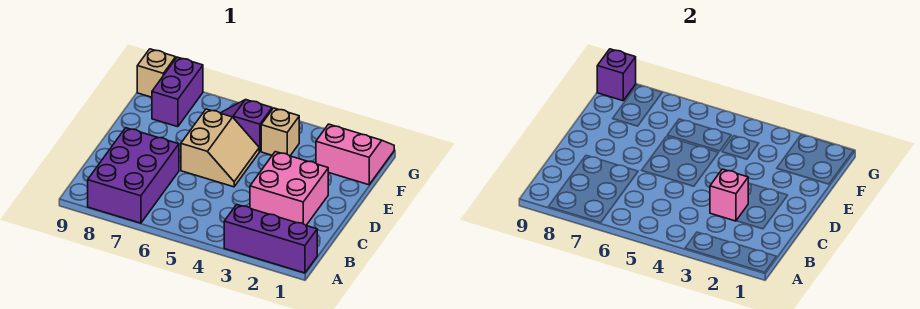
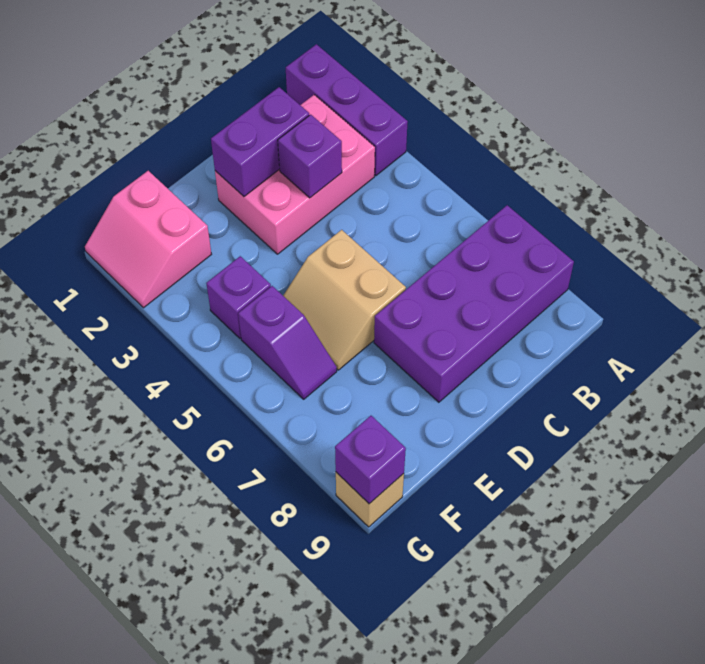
purple brick A7:C8 level 1 -> purple brick A7:D8 level 1
pink brick C2:D3 level 1 -> pink brick B2:D3 level 1
pink brick C3 level 2 -> purple brick C3 level 2
tan slope D5:E6 level 1 top 6 -> tan slope D5:E6 level 1 top D
tan brick F4 level 1 -> purple brick F4 level 1
purple brick F8:G8 level 1 -> purple brick C2:D2 level 2

